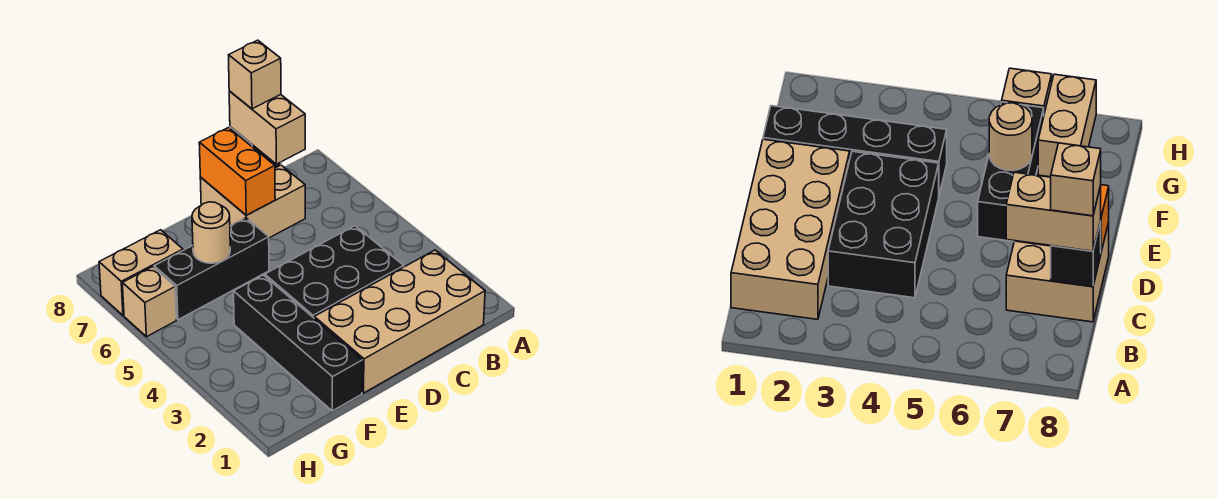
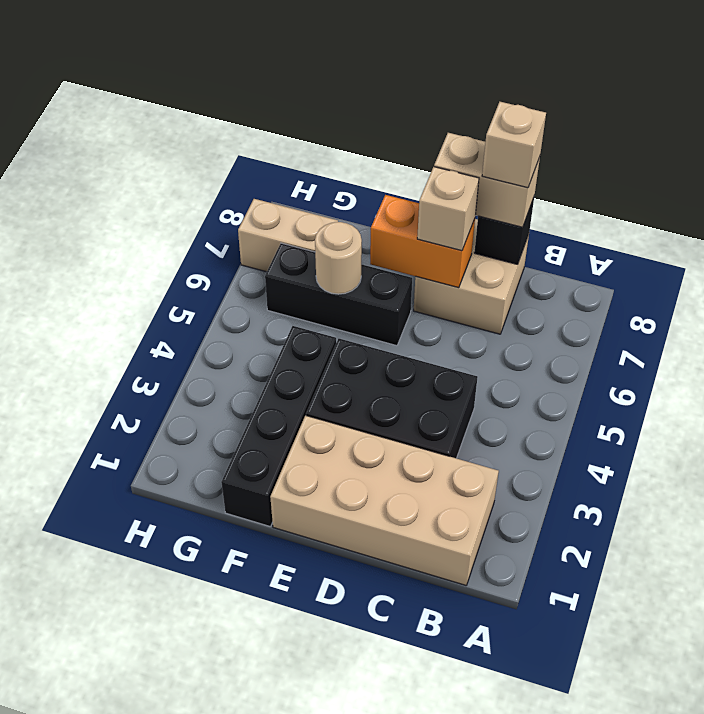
tan brick C7:C8 level 3 -> tan brick C8:D8 level 3
orange brick D7:D8 level 2 -> orange brick D7:E7 level 2
tan brick H6 level 1 -> tan brick D7 level 3

